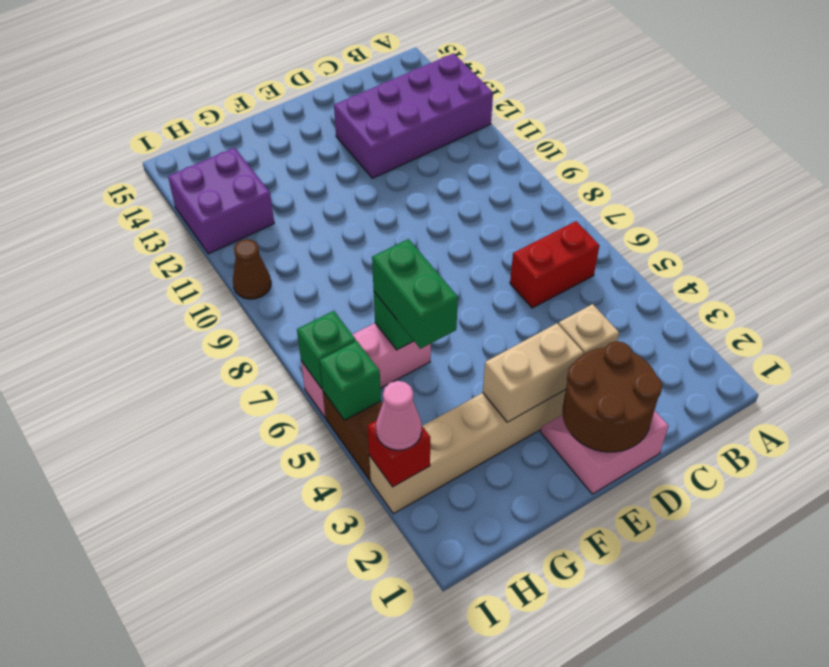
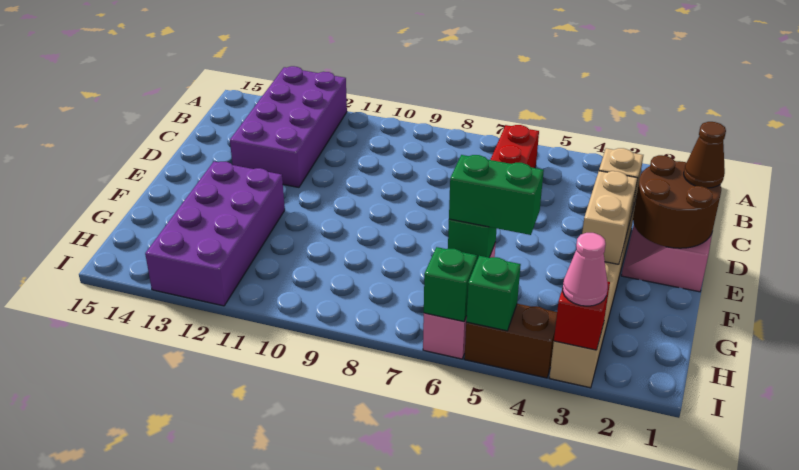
purple brick H12:I13 level 1 -> purple brick F12:I13 level 1
brown cone I10 level 1 -> brown cone D1 level 3

